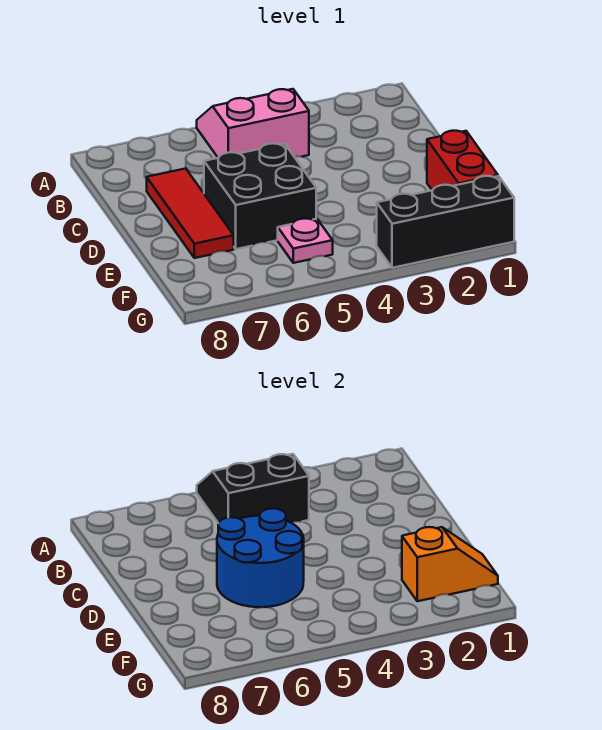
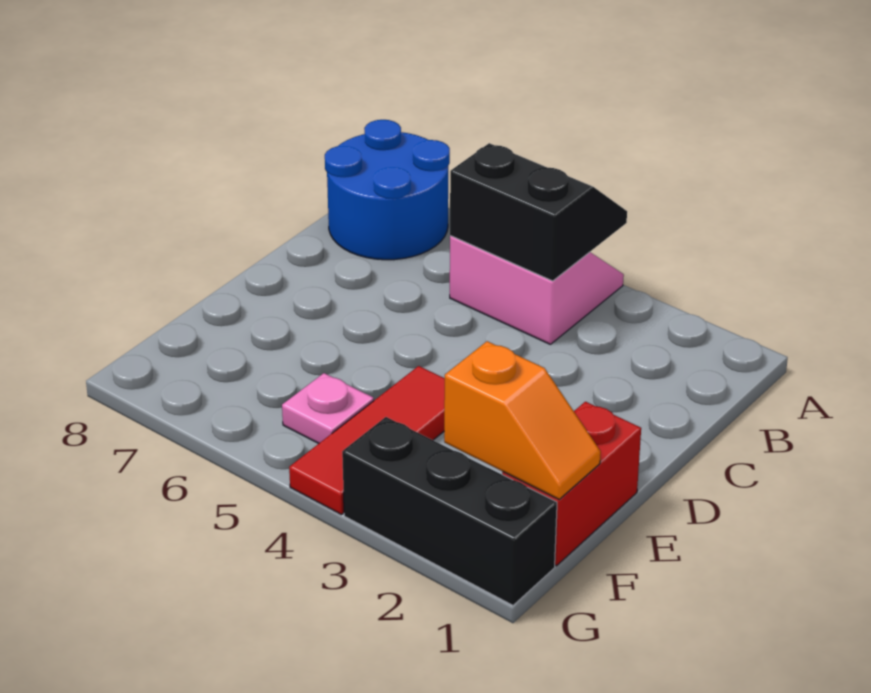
red tile C7:E7 level 1 -> red tile E4:G4 level 1
black brick D5:E6 level 1 -> none
blue round brick D5:E6 level 2 -> blue round brick A7:B8 level 1

